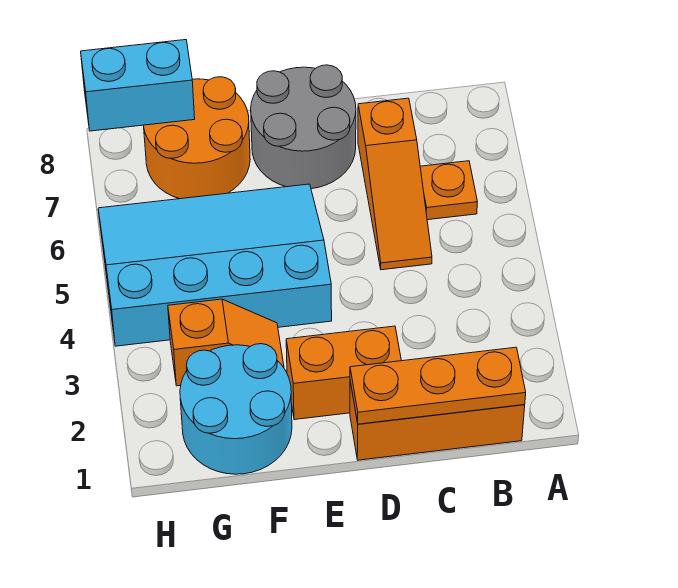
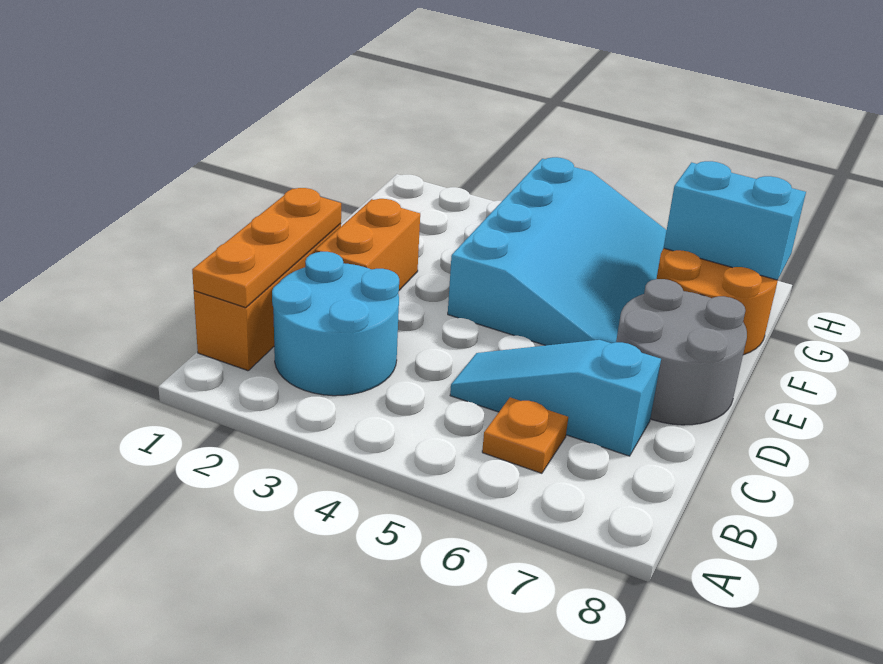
orange slope C5:C7 level 1 top 7 -> cyan slope C5:C7 level 1 top 7
cyan round brick F1:G2 level 1 -> cyan round brick B2:C3 level 1
orange slope F3:G3 level 1 top G -> none
cyan brick G8:H8 level 2 -> cyan brick G7:G8 level 2

